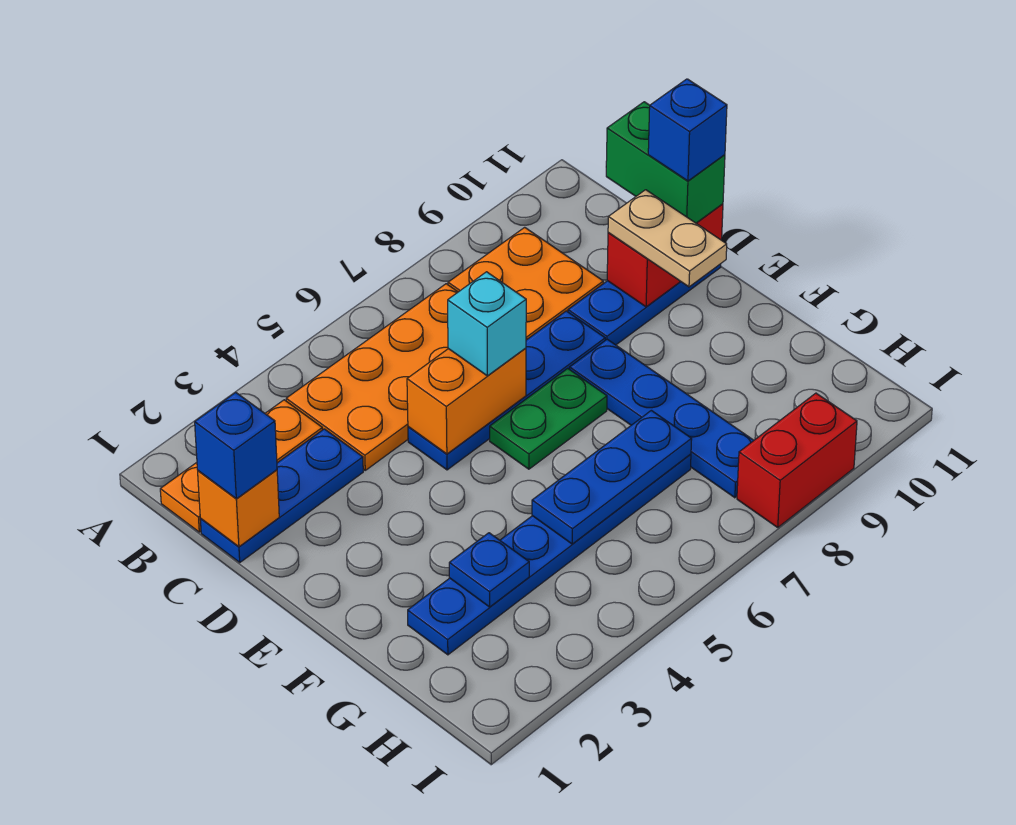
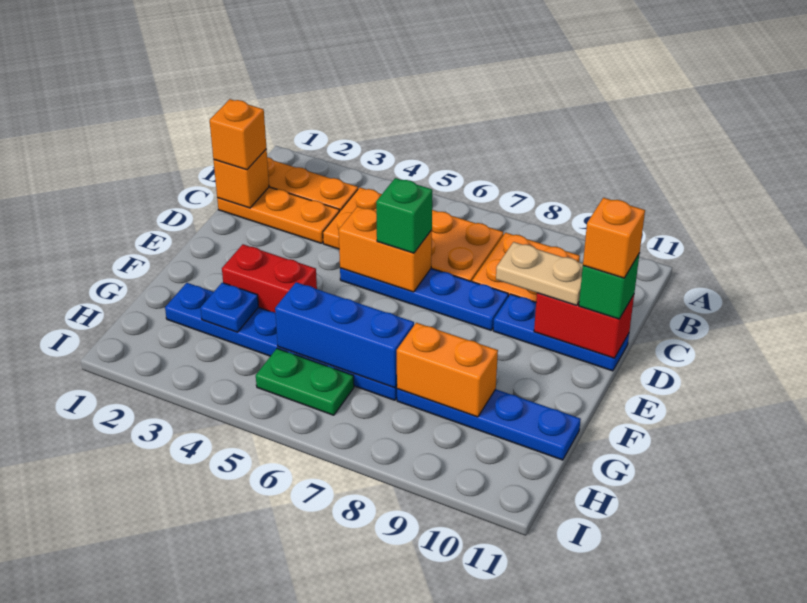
blue plate C1:C3 level 1 -> orange plate C1:C3 level 1
blue brick C1 level 3 -> orange brick C1 level 3
green brick C11:D11 level 3 -> green brick D11 level 3
cyan brick D6 level 3 -> green brick D6 level 3
tan plate D10:E10 level 3 -> tan plate D9:D10 level 3
blue brick D11 level 4 -> orange brick D11 level 4
green plate E6:E7 level 1 -> green plate H5:H6 level 1
blue plate E8:H8 level 1 -> blue plate G8:G11 level 1
blue plate G5:G7 level 2 -> blue brick G5:G7 level 2
none -> orange brick G8:G9 level 2
red brick I8:I9 level 1 -> red brick F3:F4 level 1

